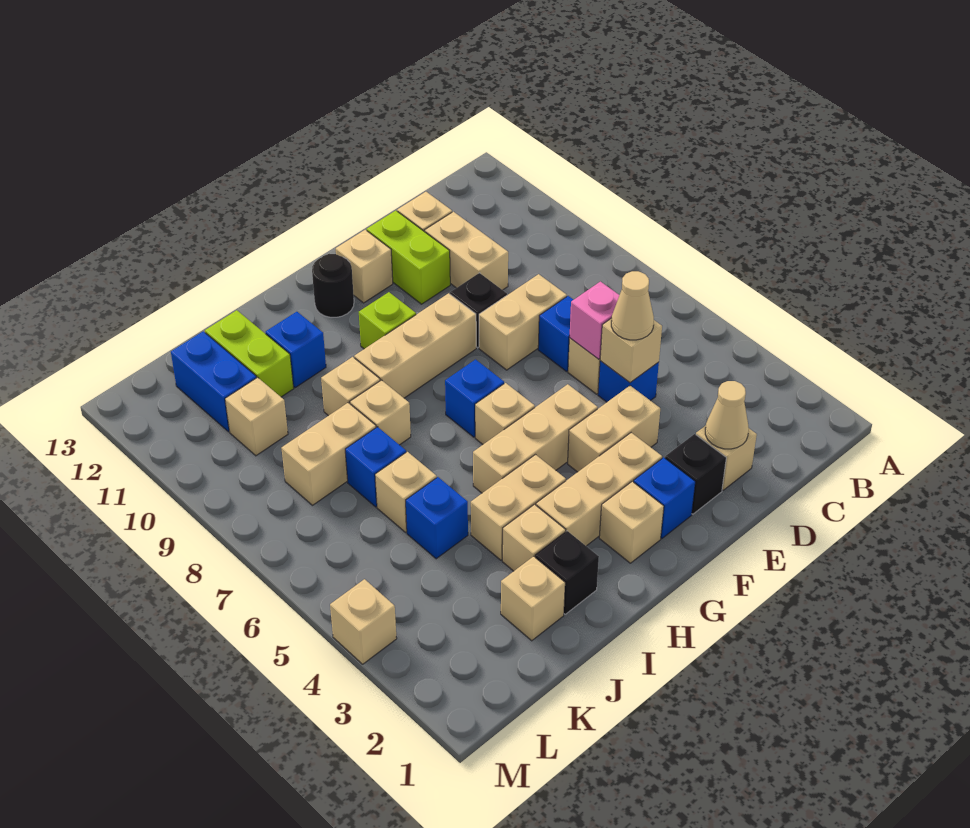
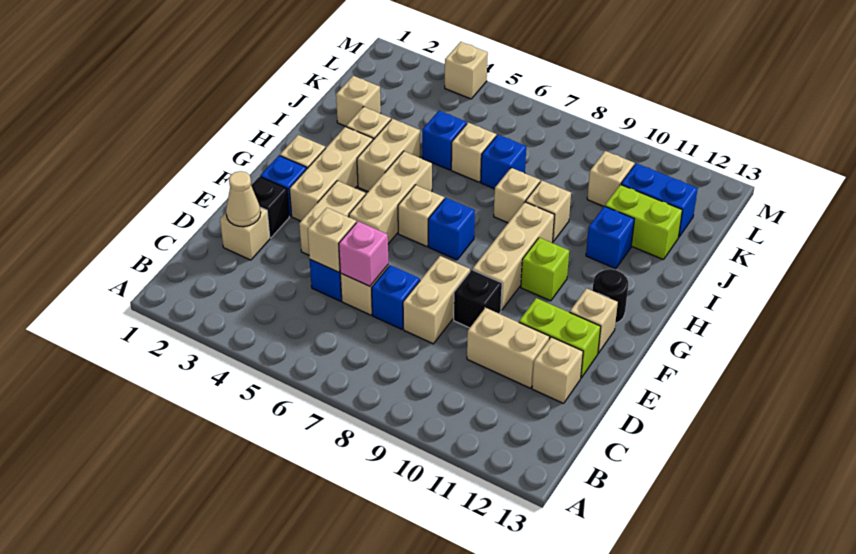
tan cone D5 level 3 -> none
black brick I2 level 1 -> none
tan brick J8:K8 level 1 -> none

